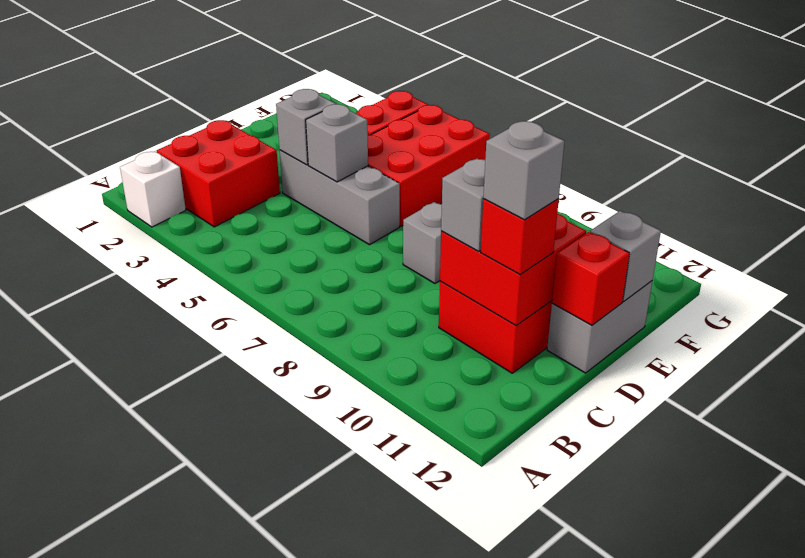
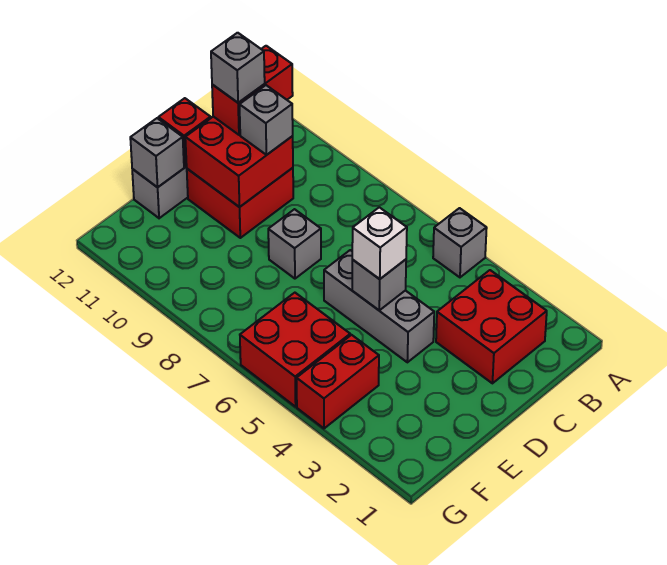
white brick A2 level 1 -> white brick D5 level 3
red brick C11 level 3 -> red brick B11:C11 level 3
grey brick D4 level 2 -> grey brick A5 level 1
red brick E5:G6 level 1 -> red brick F5:G6 level 1

